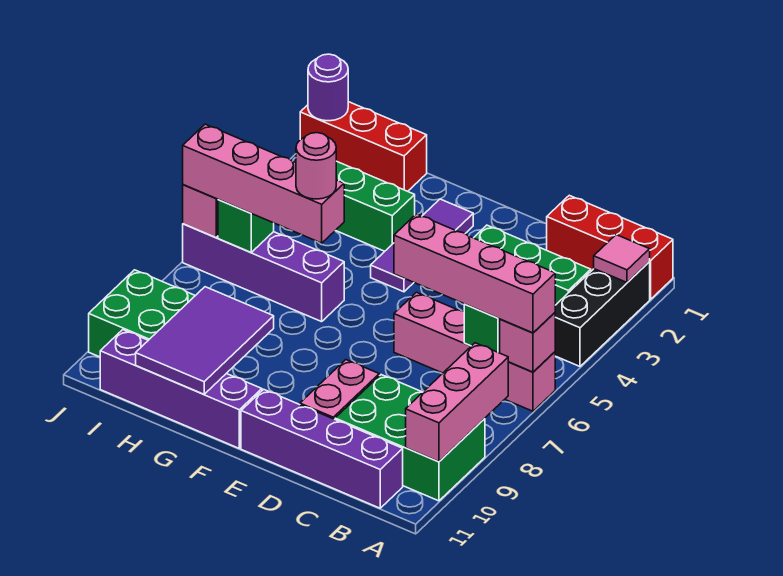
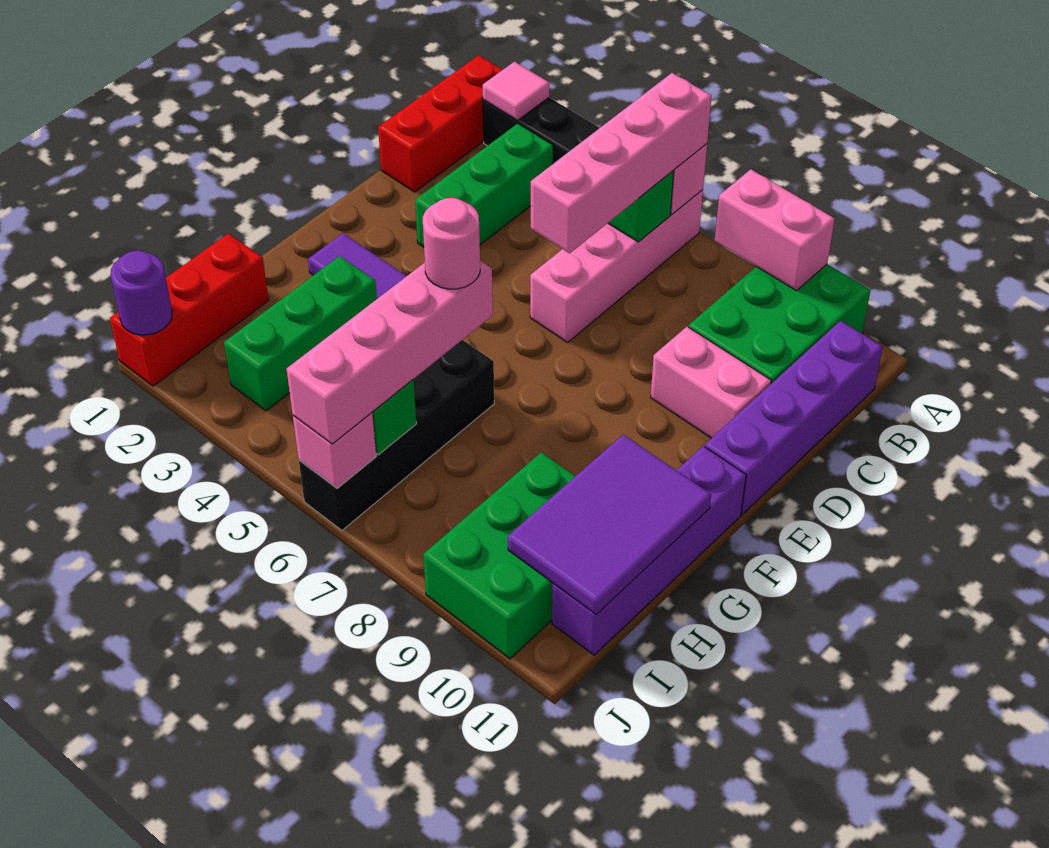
pink brick A8:A10 level 2 -> pink brick A8:A9 level 2
purple brick G6:J6 level 1 -> black brick G6:J6 level 1
purple tile G9:H11 level 2 -> purple tile G10:I11 level 2

